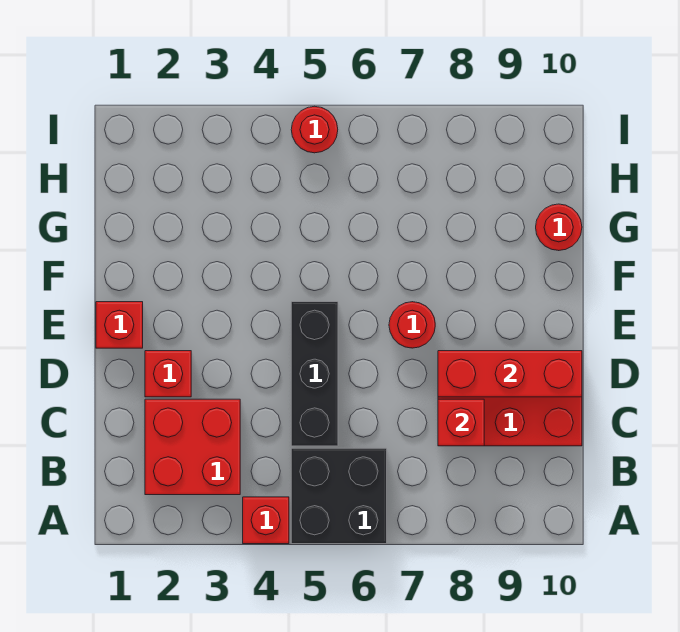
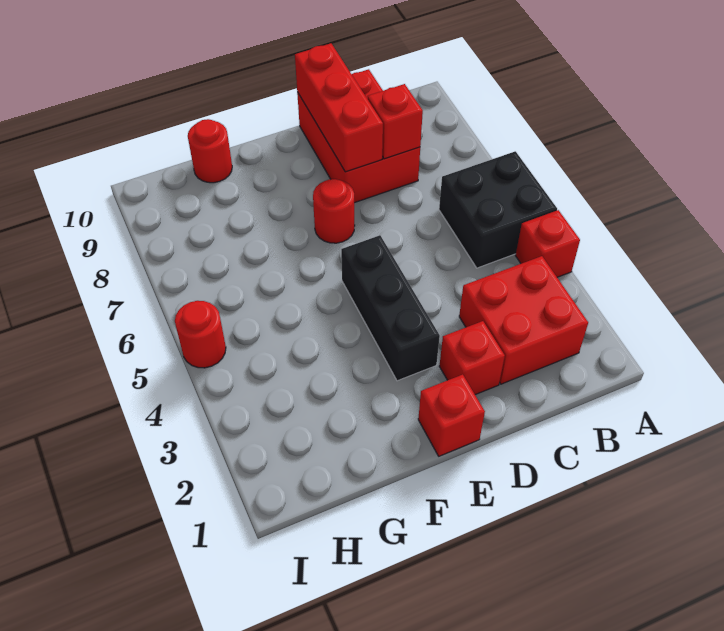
black brick C5:E5 level 1 -> black brick E3:E5 level 1

